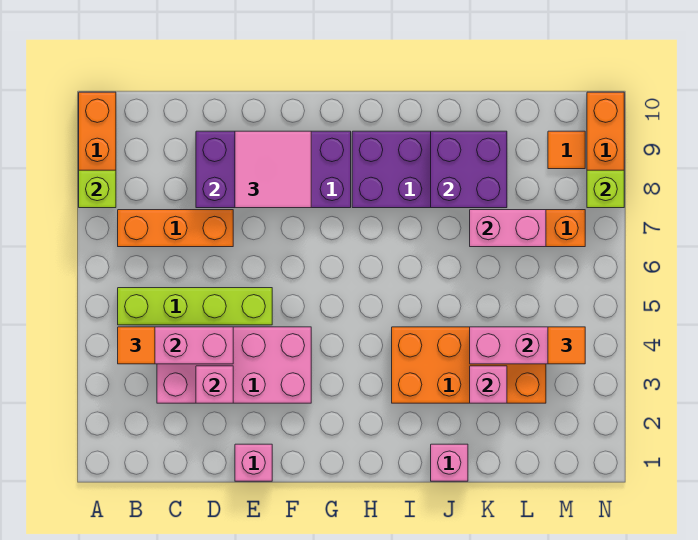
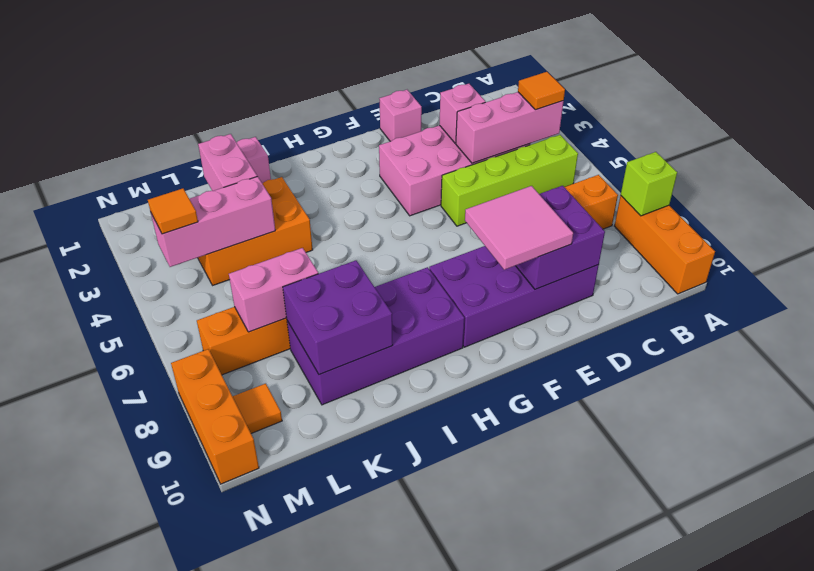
orange brick I3:L4 level 1 -> orange brick J3:L4 level 1
pink brick K3 level 2 -> pink brick K2:K3 level 2
lime brick N8 level 2 -> none

